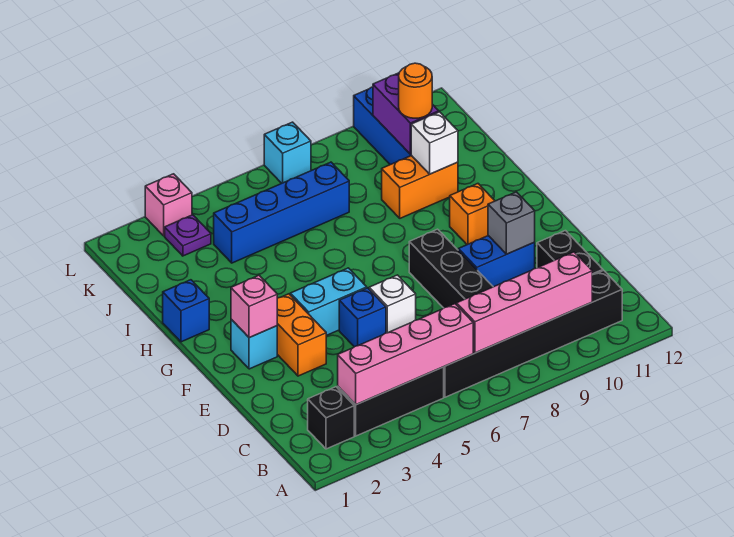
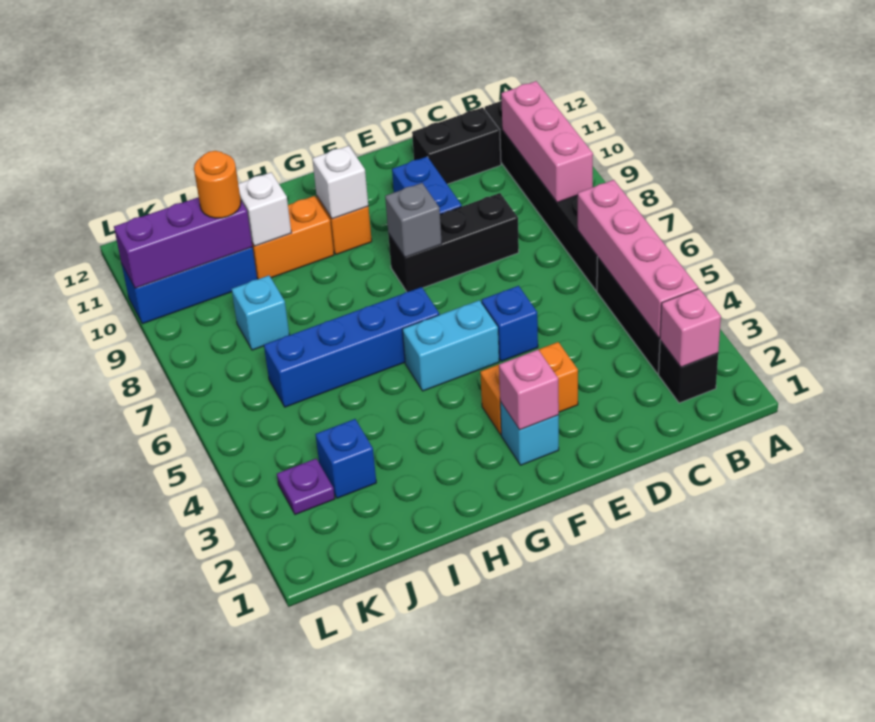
pink brick B7:B10 level 2 -> pink brick B8:B10 level 2
white brick E6 level 1 -> white brick G10 level 2
grey brick E10 level 2 -> grey brick F8 level 2
cyan brick F4:F5 level 1 -> cyan brick F5:G5 level 1
blue brick H1 level 1 -> blue brick J3 level 1
orange brick I9:I10 level 1 -> orange brick H10:I10 level 1
blue brick J4:J7 level 1 -> blue brick G6:J6 level 1
purple brick J10:K10 level 2 -> purple brick J10:L10 level 2
pink brick L3 level 1 -> pink brick B2 level 2
cyan brick L7 level 1 -> cyan brick J8 level 1

